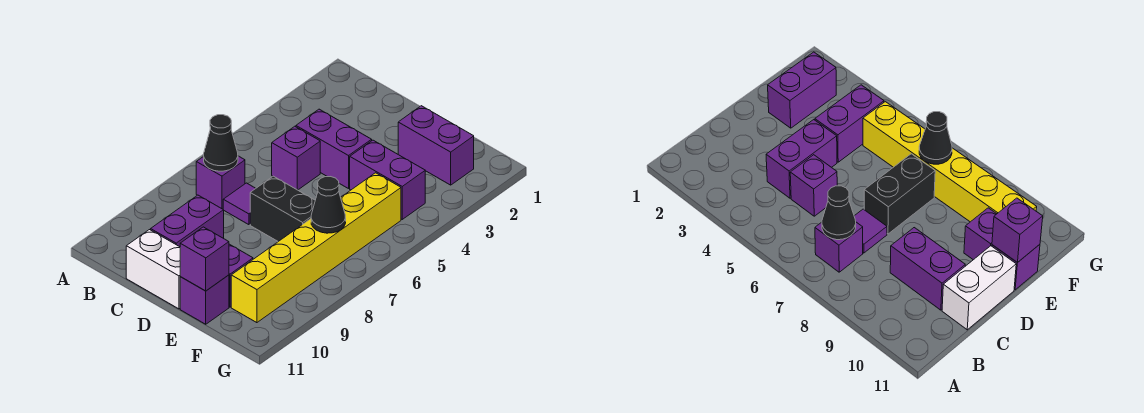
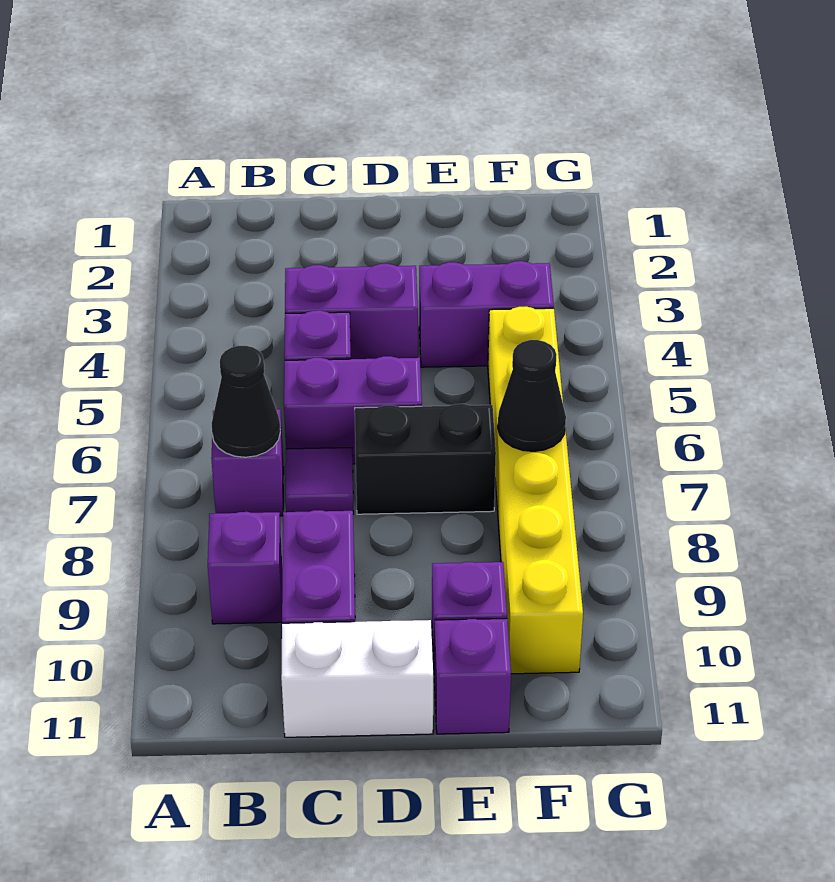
purple brick E2:F2 level 1 -> purple brick C6:D6 level 1
purple brick E11 level 2 -> purple brick B9 level 1

